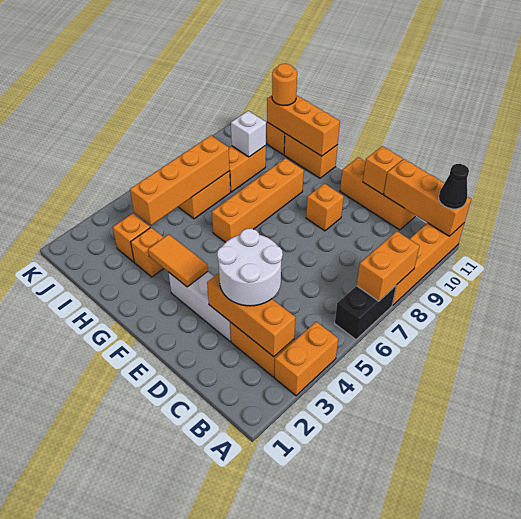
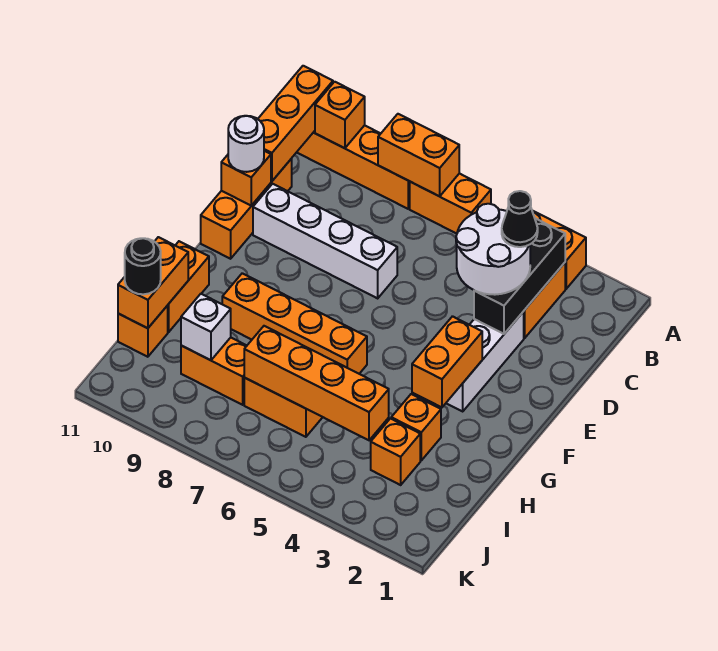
black brick A6:A7 level 1 -> orange brick A6:A7 level 1
black cone A11 level 3 -> black cone C3 level 4
orange brick B3:D3 level 2 -> black brick B3:D3 level 2
none -> white brick D7:D10 level 1
none -> white round brick D11 level 3
orange brick E9 level 1 -> orange brick A10 level 2
orange tile F3:G3 level 2 -> orange brick F3:G3 level 2
orange brick G11:I11 level 2 -> orange brick H11:I11 level 2
orange round brick I11 level 3 -> black round brick I11 level 3

